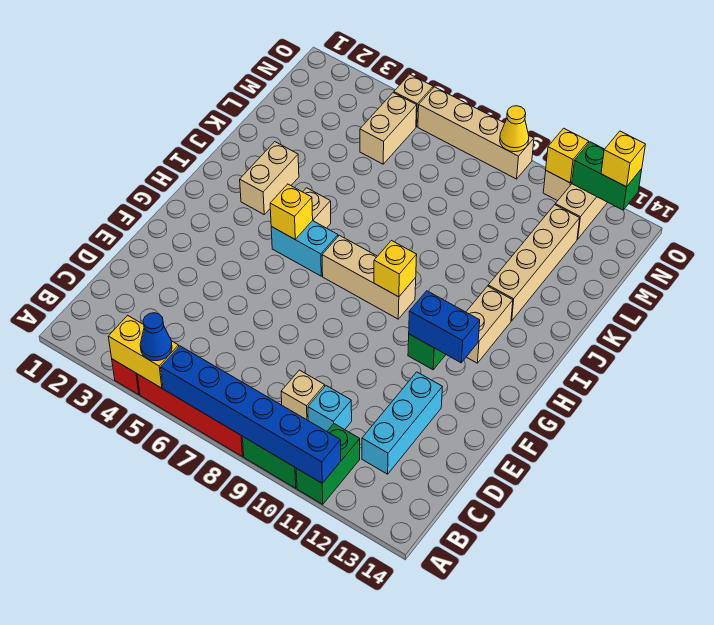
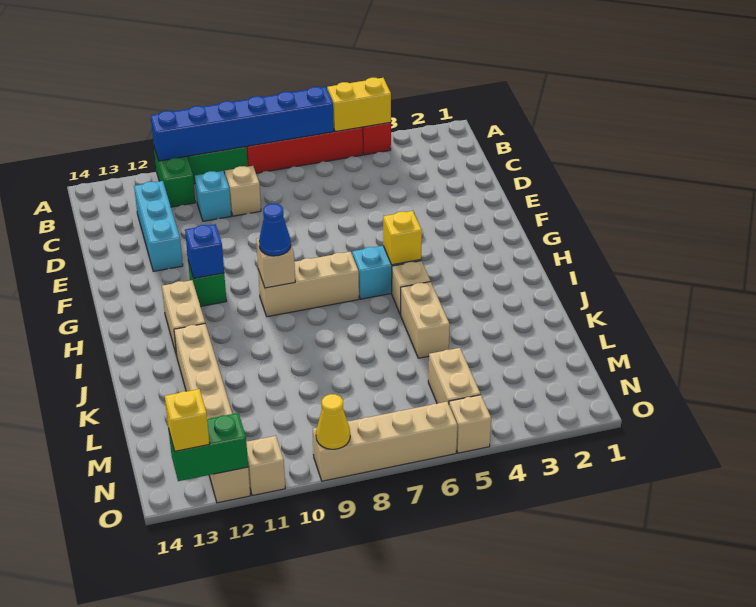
blue cone A5 level 3 -> blue cone H9 level 3
blue brick G11:G12 level 2 -> blue brick G11 level 2
yellow brick H9 level 2 -> tan brick H9 level 2
tan brick I3:J3 level 1 -> tan brick J5:K5 level 1
yellow brick O11 level 2 -> none

